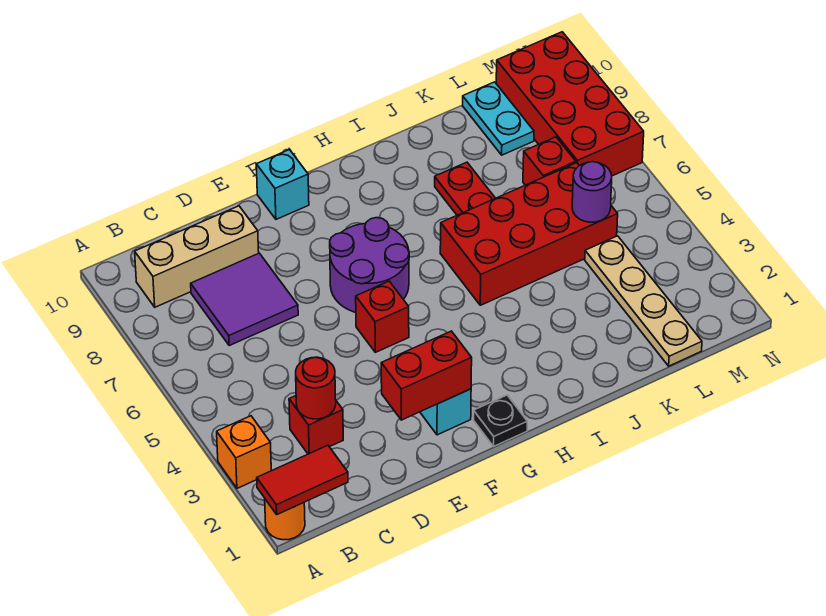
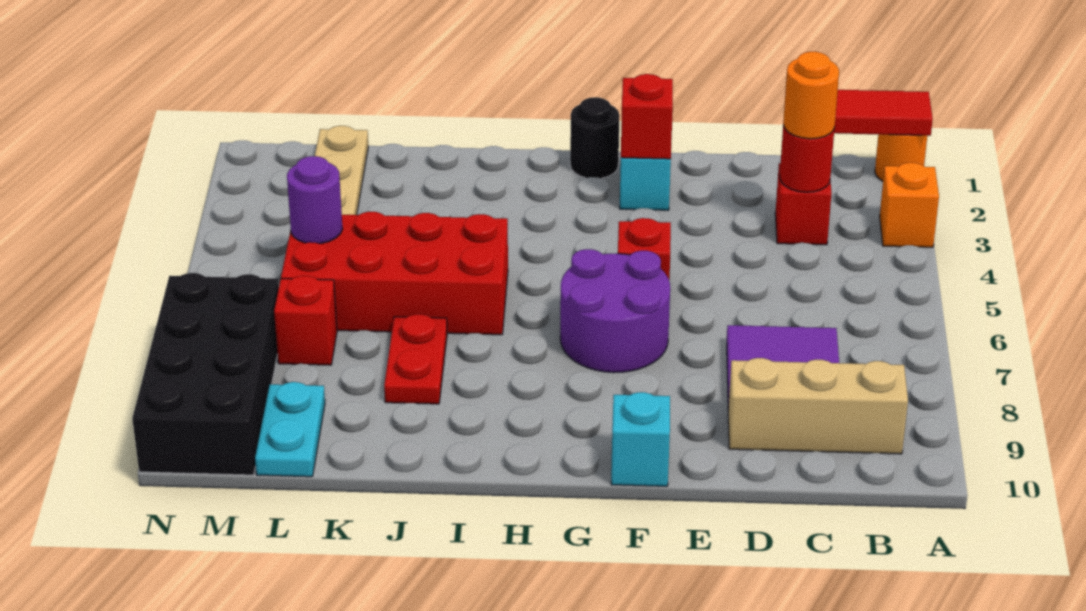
none -> orange round brick C3 level 3
red brick E2:F2 level 2 -> red brick F2 level 2
black plate G1 level 1 -> black round brick G1 level 1
red brick M7:N10 level 1 -> black brick M7:N10 level 1

